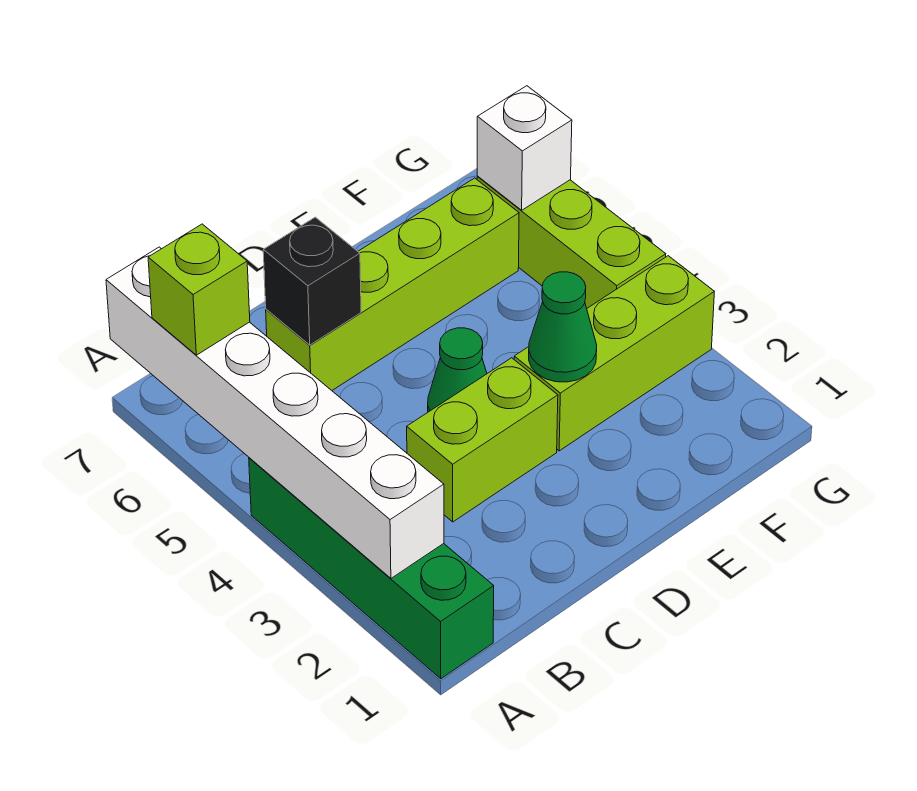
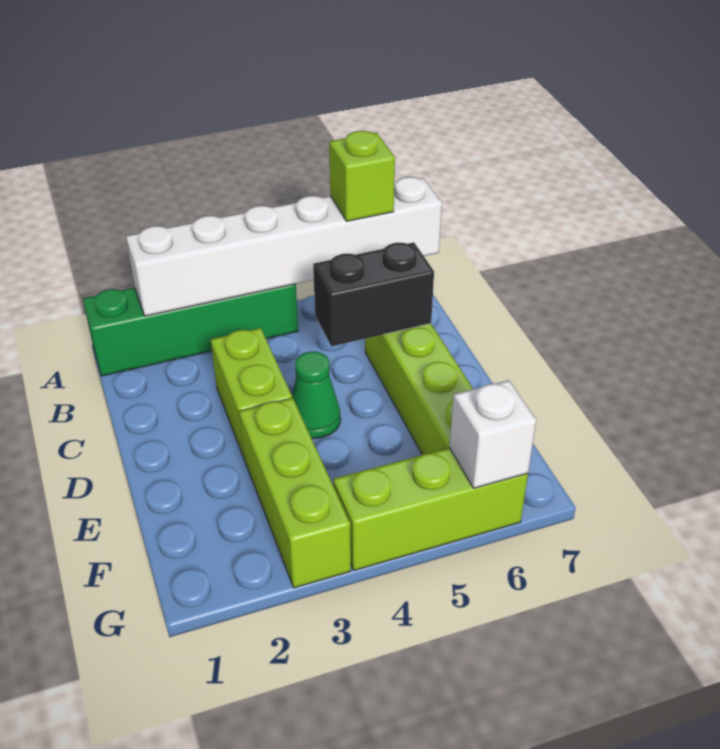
black brick C6 level 2 -> black brick C5:C6 level 2
green cone E3 level 2 -> none

